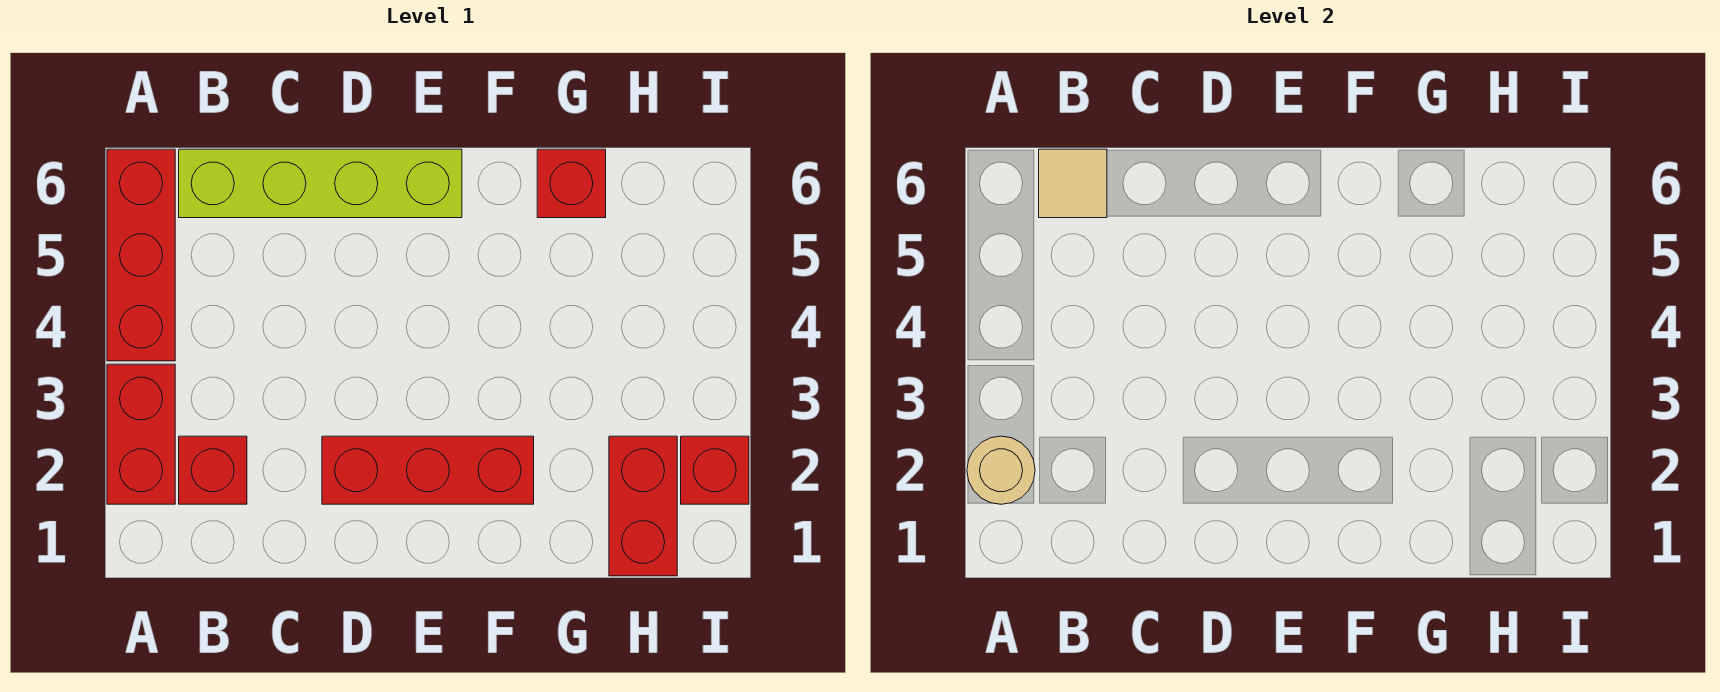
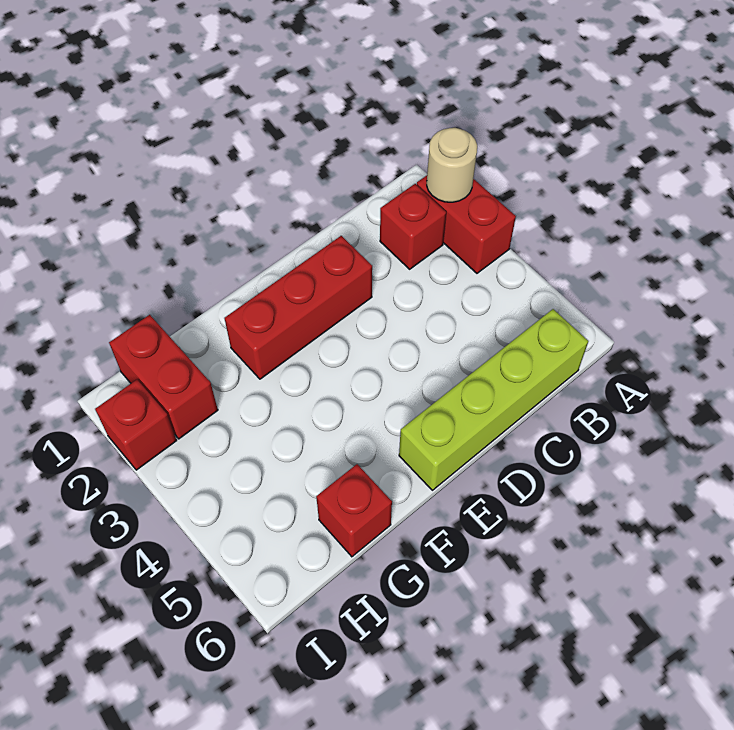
red brick A4:A6 level 1 -> none
tan tile B6 level 2 -> none

